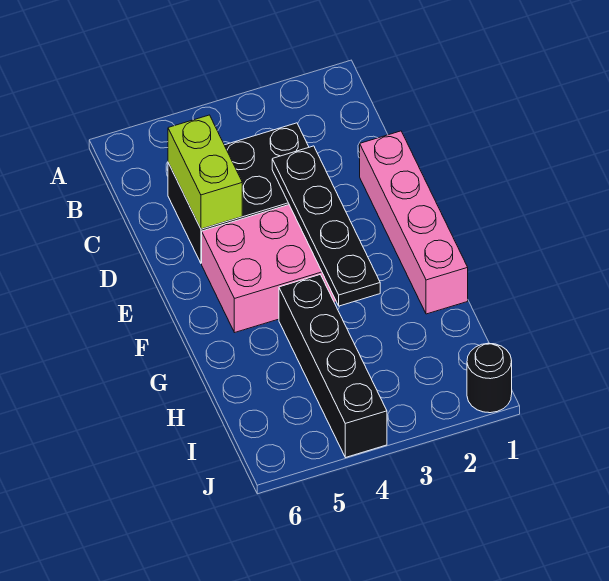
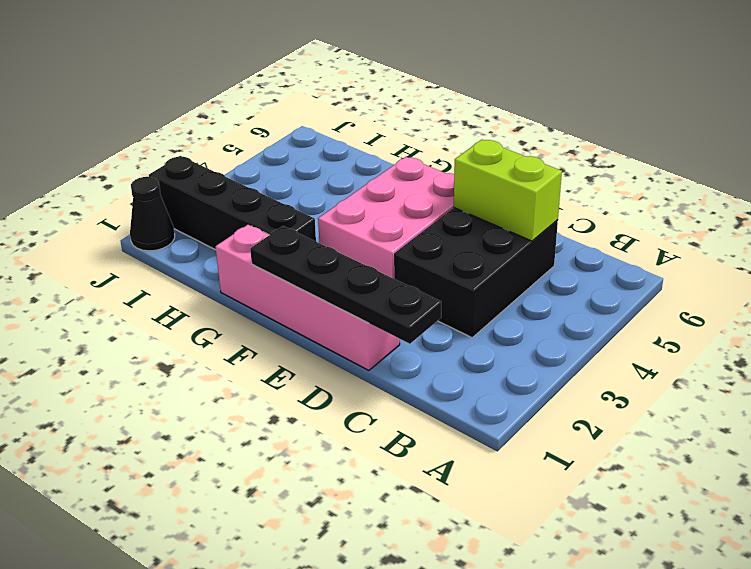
black plate D3:G3 level 2 -> black plate C1:F1 level 2
black brick G4:J4 level 1 -> black brick G2:J2 level 1
black round brick J1 level 1 -> black cone J1 level 1

